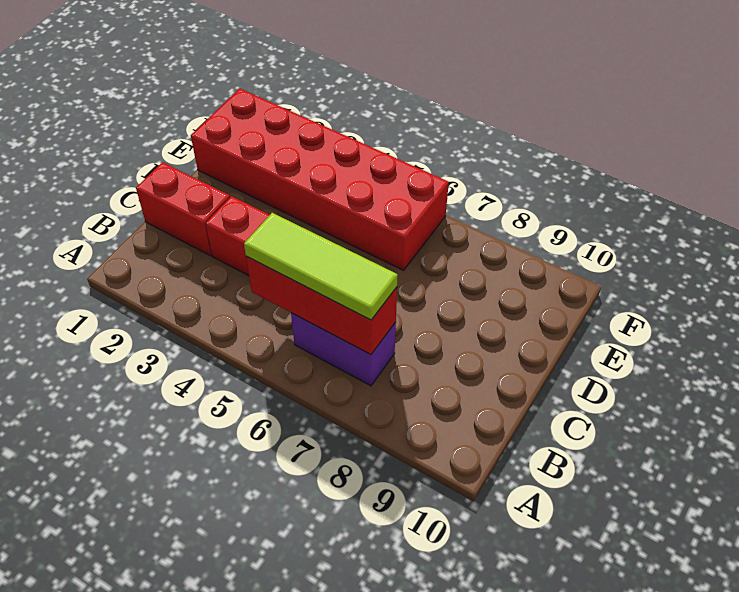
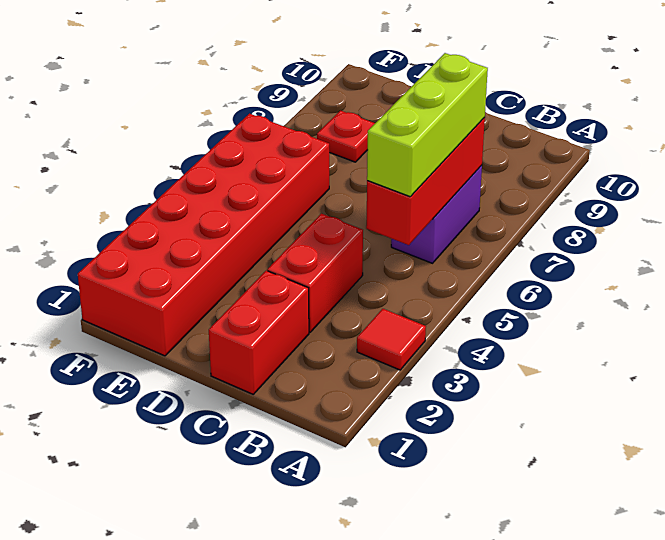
none -> red tile A3 level 1
lime tile B5:B7 level 3 -> lime brick B5:B7 level 3
none -> red plate E8 level 1

